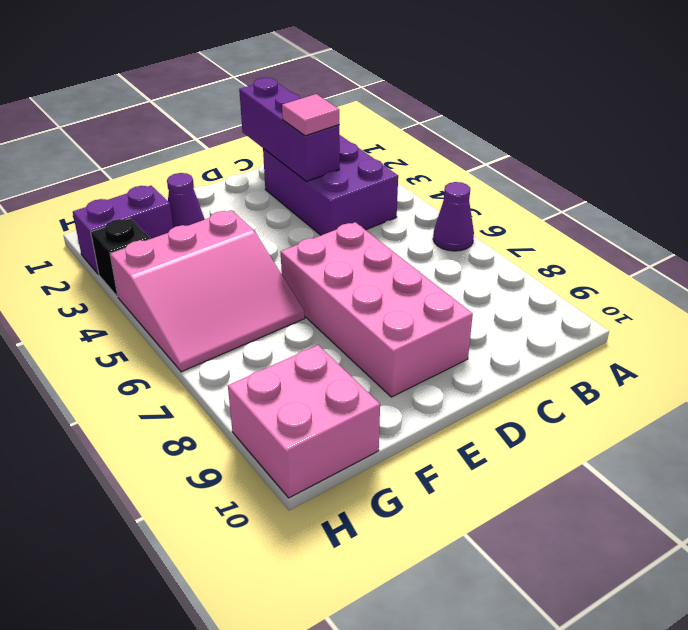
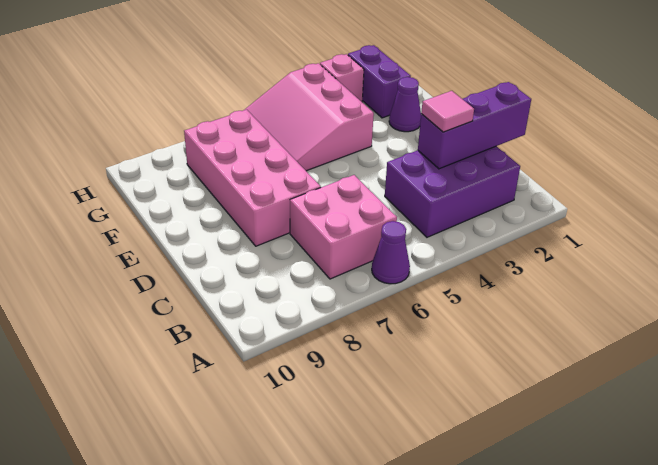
pink brick D6:E9 level 1 -> pink brick D7:G8 level 1
pink brick G9:H10 level 1 -> pink brick B6:C7 level 1
black brick H3 level 1 -> pink brick H3 level 1

